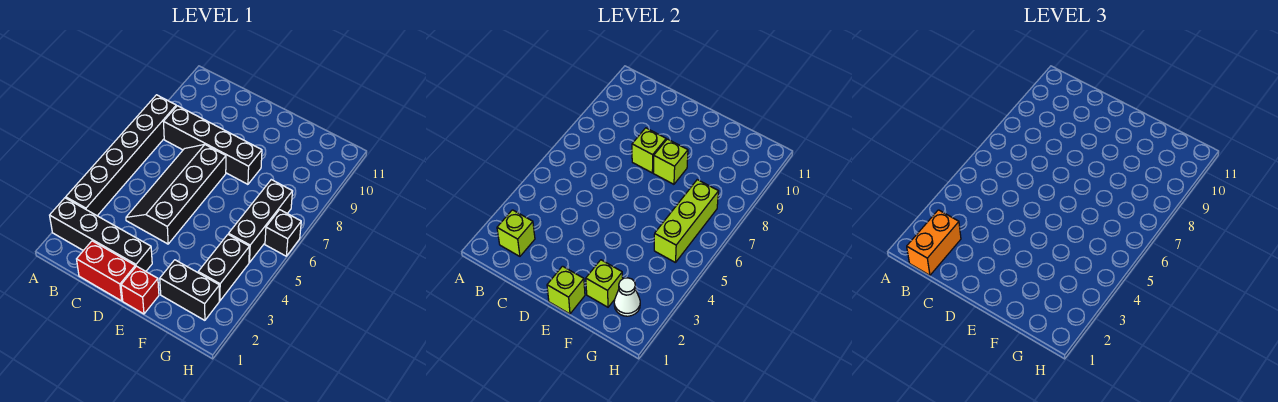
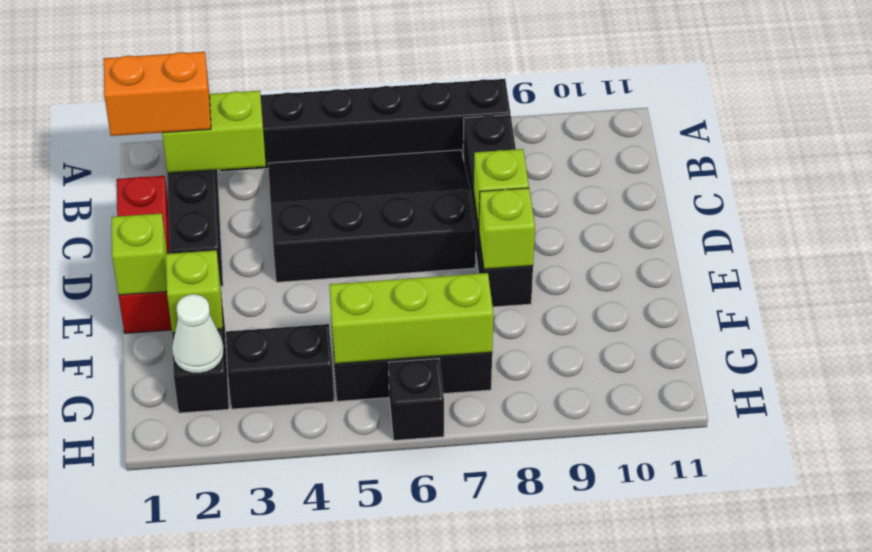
lime brick B2 level 2 -> lime brick B2:B3 level 2
black slope C4:D7 level 1 top D -> black slope B4:D7 level 1 top D

